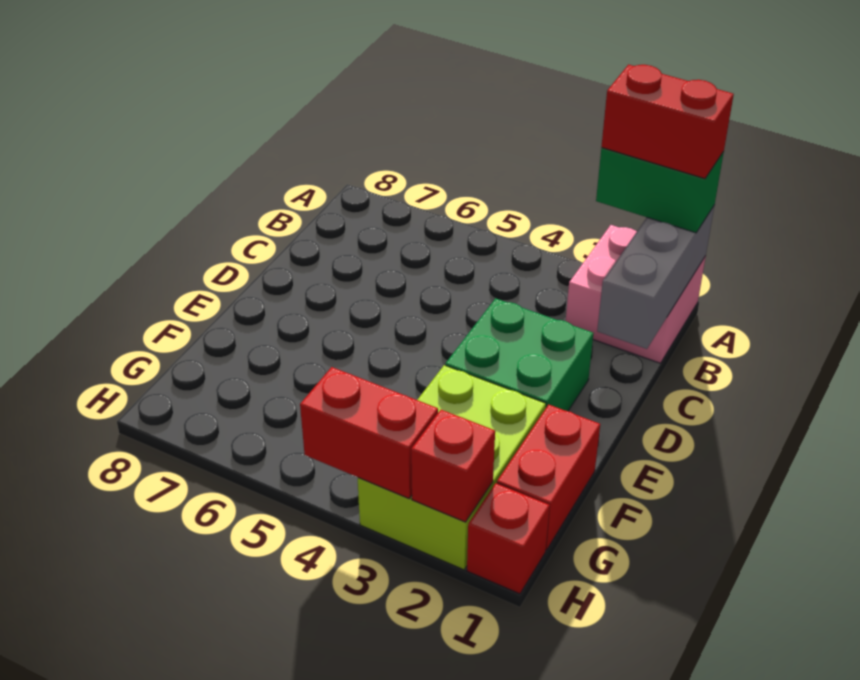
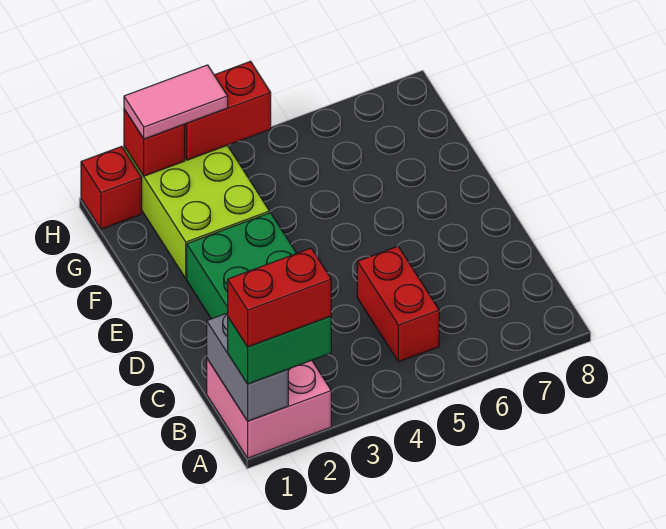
grey brick A1:C1 level 2 -> grey brick A1:B1 level 2
red brick F1:G1 level 1 -> red brick B5:C5 level 1
none -> pink tile H2:H3 level 3

